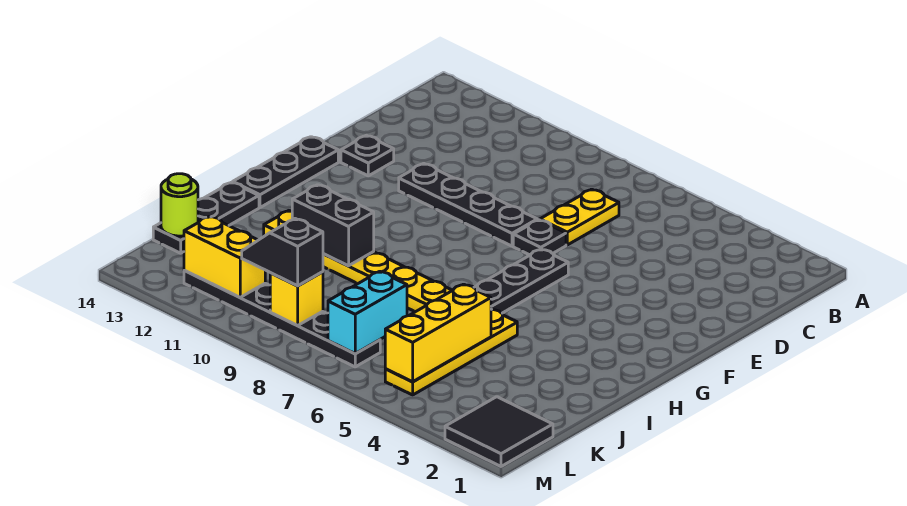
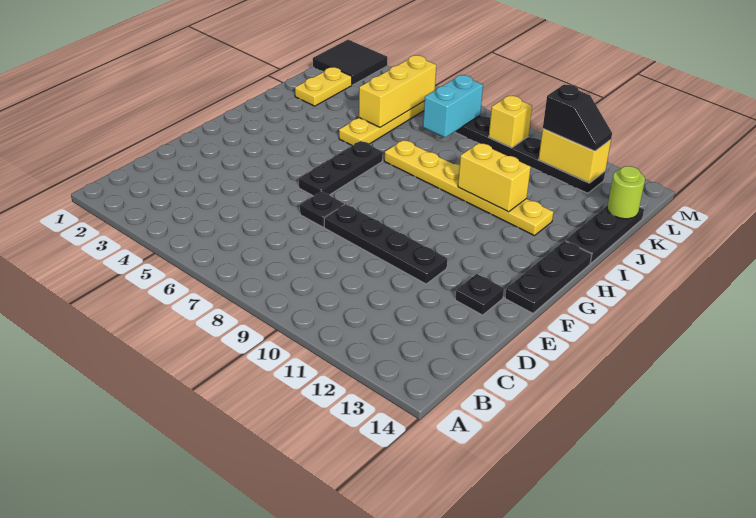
yellow plate C7:D7 level 1 -> yellow plate J2:K2 level 1
black brick I10:I11 level 2 -> yellow brick I10:I11 level 2
black slope L9:L10 level 3 top 9 -> black slope L11:L12 level 3 top 11

